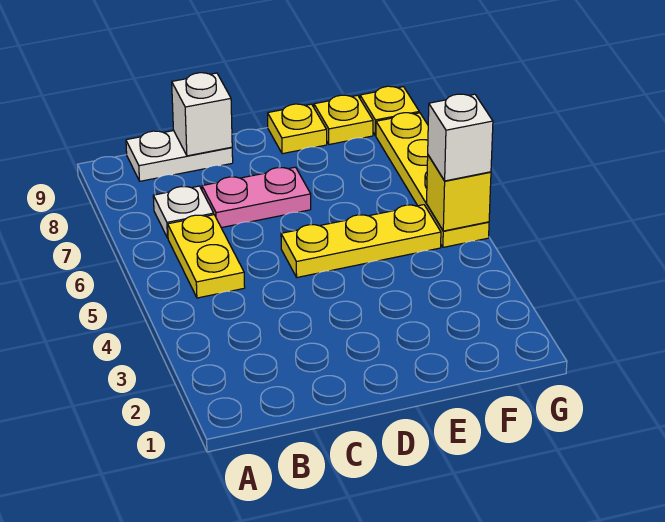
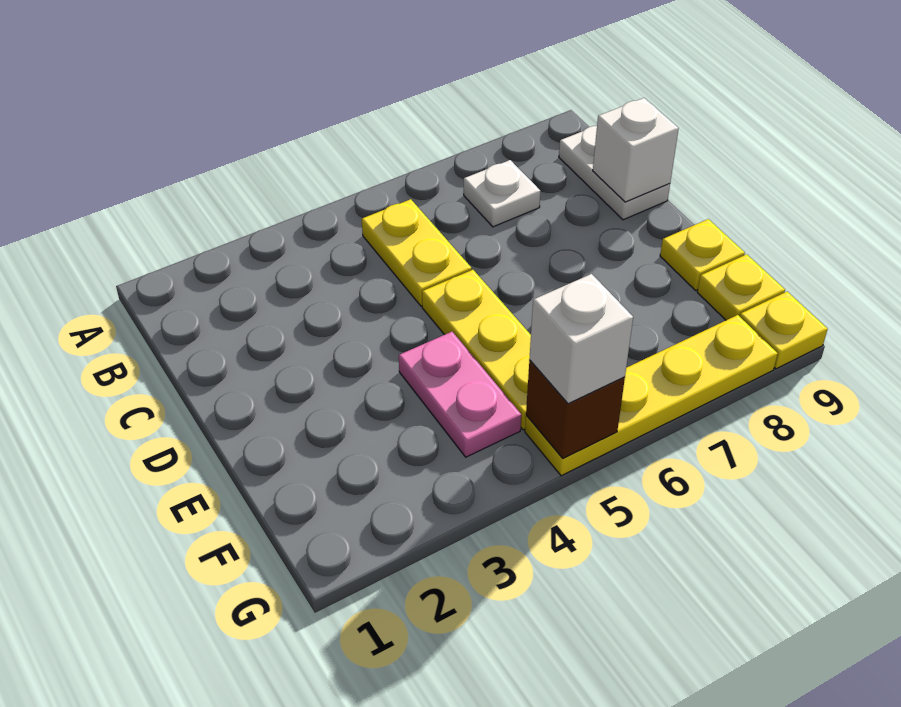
yellow plate B5:B6 level 1 -> yellow plate B5:C5 level 1
pink plate C7:D7 level 1 -> pink plate E4:F4 level 1
yellow brick G5 level 2 -> brown brick G5 level 2

